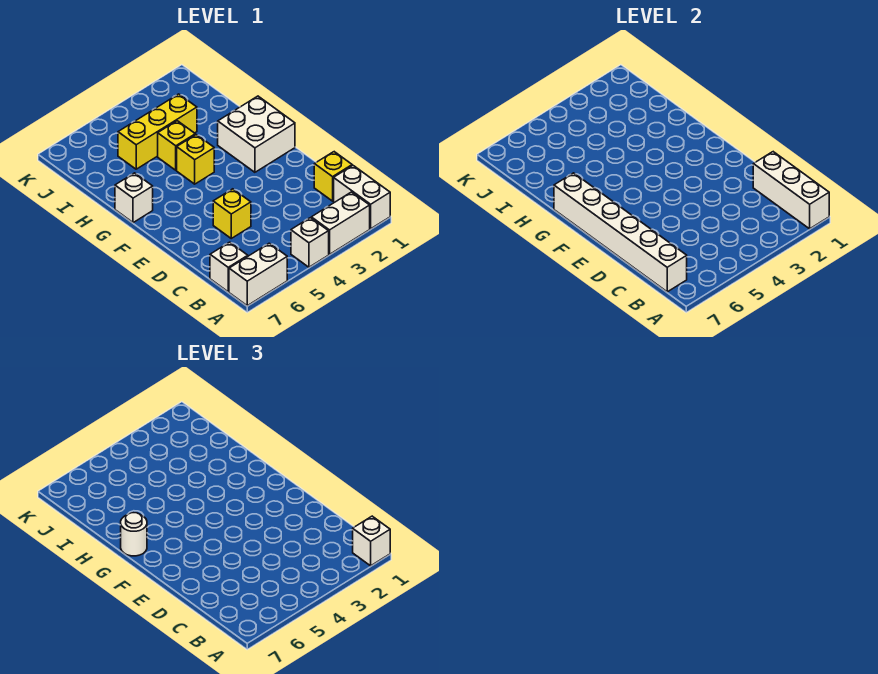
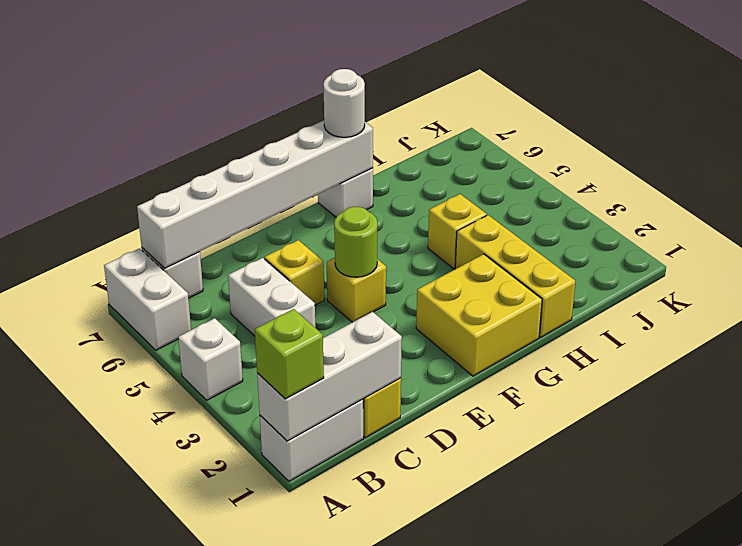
white brick A1 level 3 -> lime brick A1 level 3
white brick A2:A3 level 1 -> white brick C4:C5 level 1
none -> lime round brick E4 level 2
white brick F1:G2 level 1 -> yellow brick F1:G2 level 1
yellow brick G4 level 1 -> yellow brick E4 level 1
yellow brick I3:I5 level 1 -> yellow brick H1:H3 level 1

